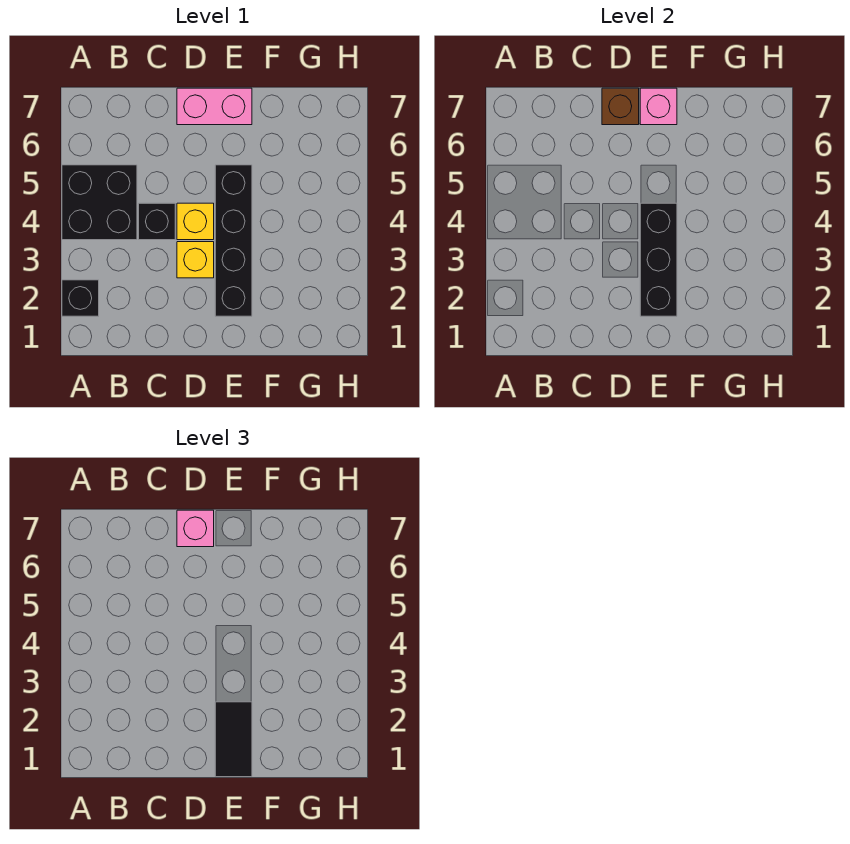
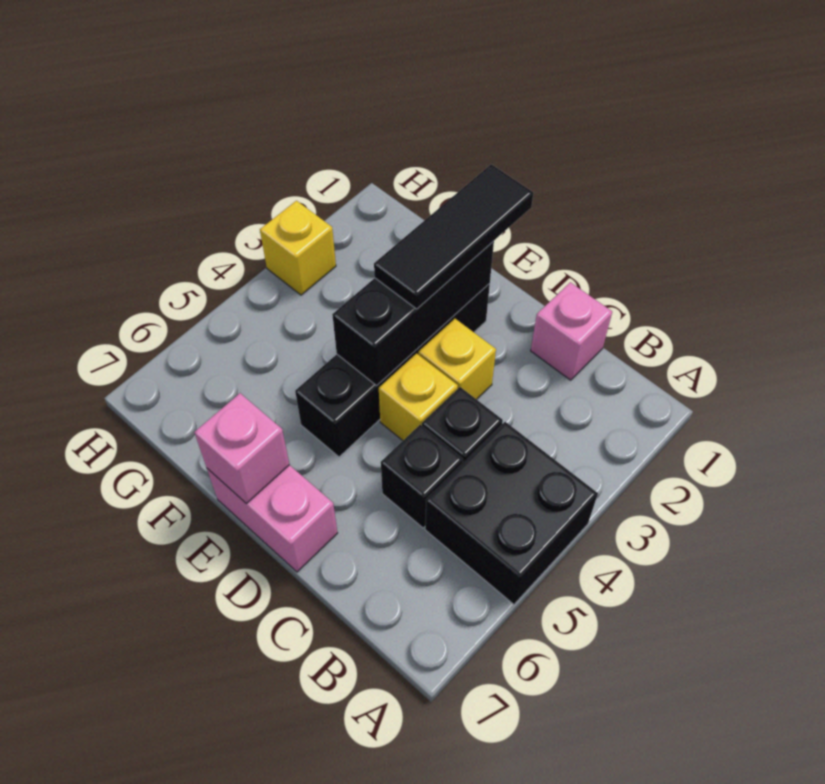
black brick A2 level 1 -> black brick C5 level 1
brown brick D7 level 2 -> none
pink brick D7 level 3 -> pink brick C1 level 1
black tile E1:E2 level 3 -> black tile E1:E3 level 3
none -> yellow brick H3 level 1

